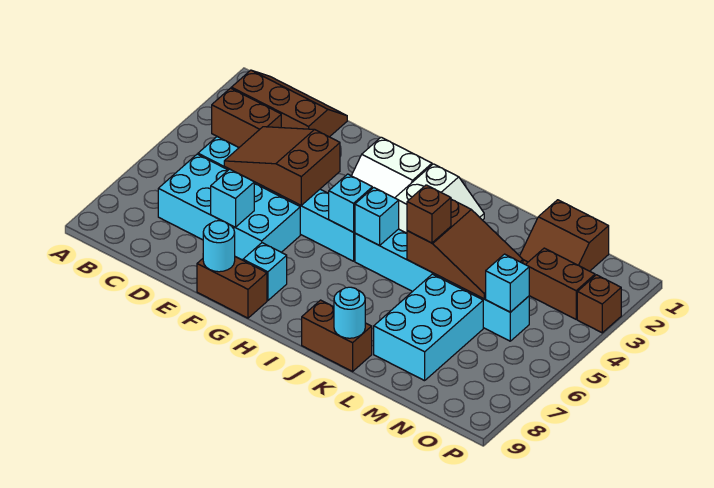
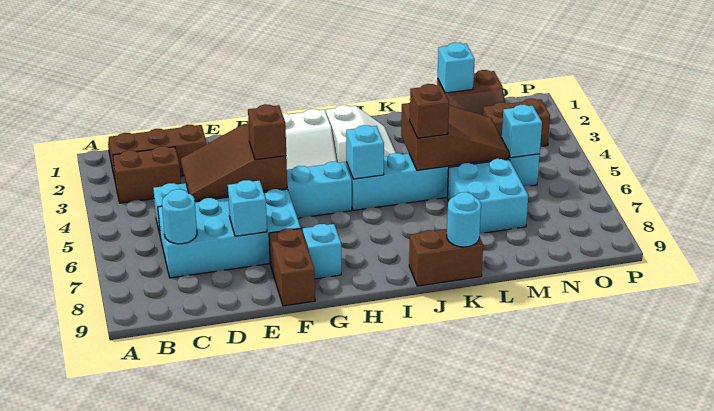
brown brick F9:G9 level 1 -> brown brick F8:F9 level 1
cyan round brick F9 level 2 -> cyan round brick C7 level 2
cyan brick H5 level 2 -> cyan brick M1 level 2
cyan brick L6:M8 level 1 -> cyan brick L6:M7 level 1
brown brick P3 level 1 -> brown brick F5 level 3

